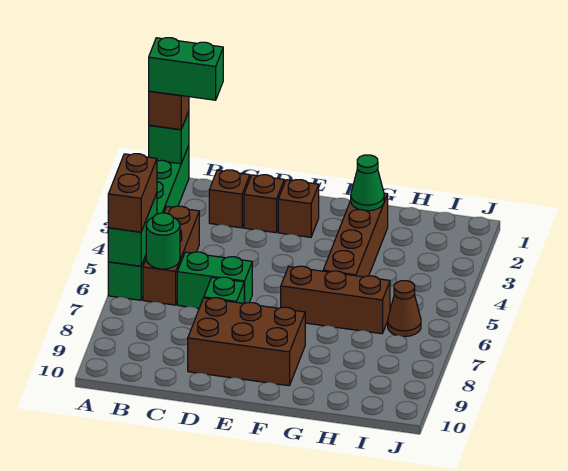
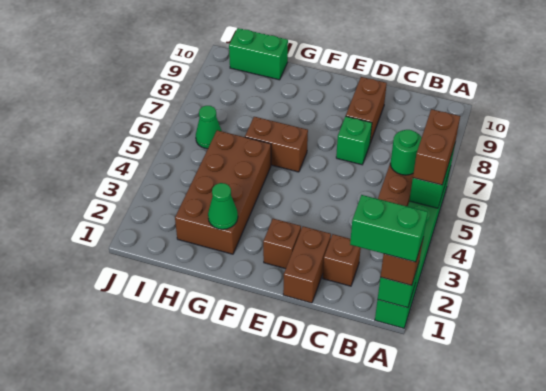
green brick C6:D6 level 1 -> green brick H10:I10 level 1
brown brick D2 level 1 -> brown brick D1:D2 level 1
brown brick D8:F9 level 1 -> brown brick D8:D9 level 1
brown brick F6:H6 level 1 -> brown brick F6:G6 level 1
brown brick G2:G5 level 1 -> brown brick G2:H5 level 1
brown cone I6 level 1 -> green cone I6 level 1

